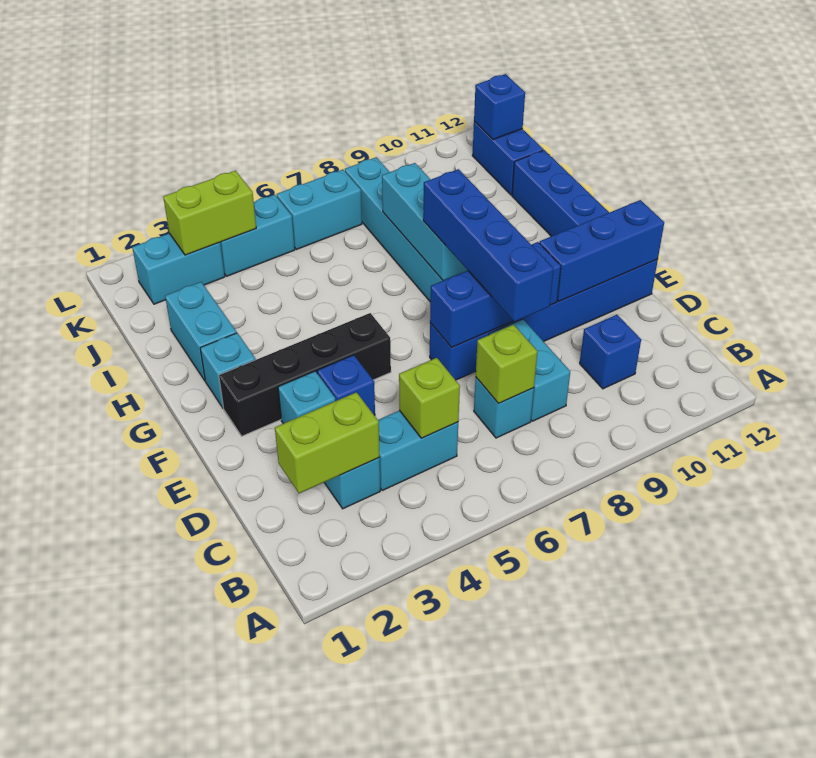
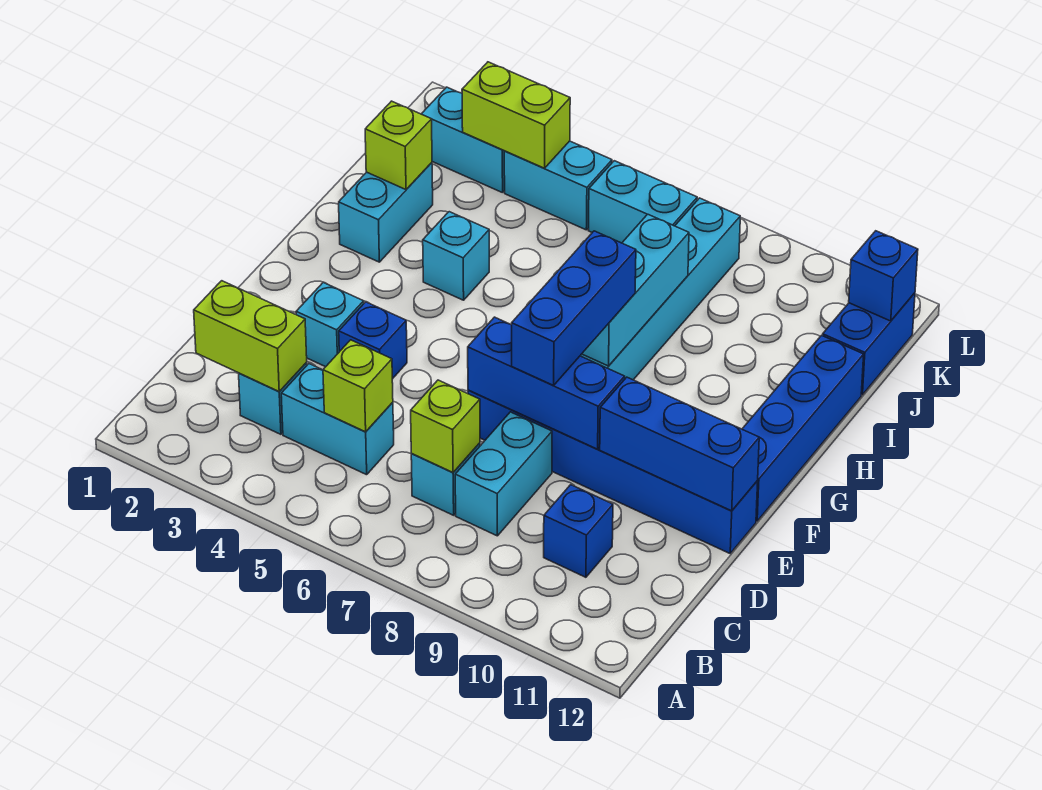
blue brick D8:G8 level 3 -> blue brick E8:G8 level 3
black brick F2:F5 level 1 -> none
cyan brick G2 level 1 -> cyan brick H4 level 1
none -> lime brick I2 level 2

